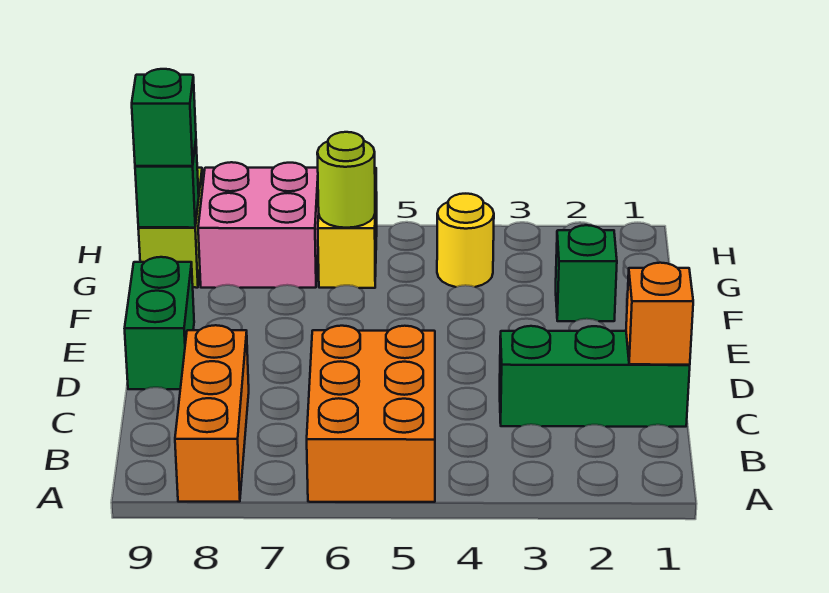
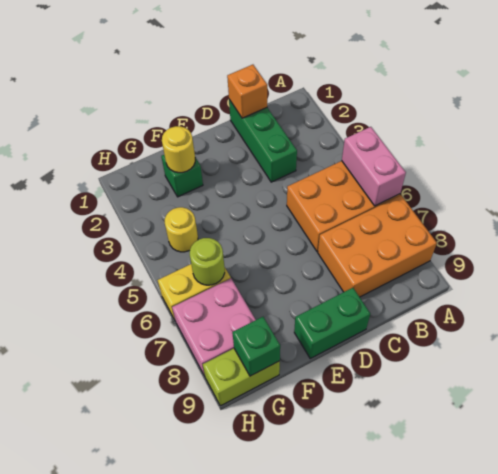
none -> pink brick A5:A6 level 2
orange brick A8:C8 level 1 -> orange brick A7:C8 level 1
none -> yellow round brick F2 level 2
green brick G9 level 3 -> none

